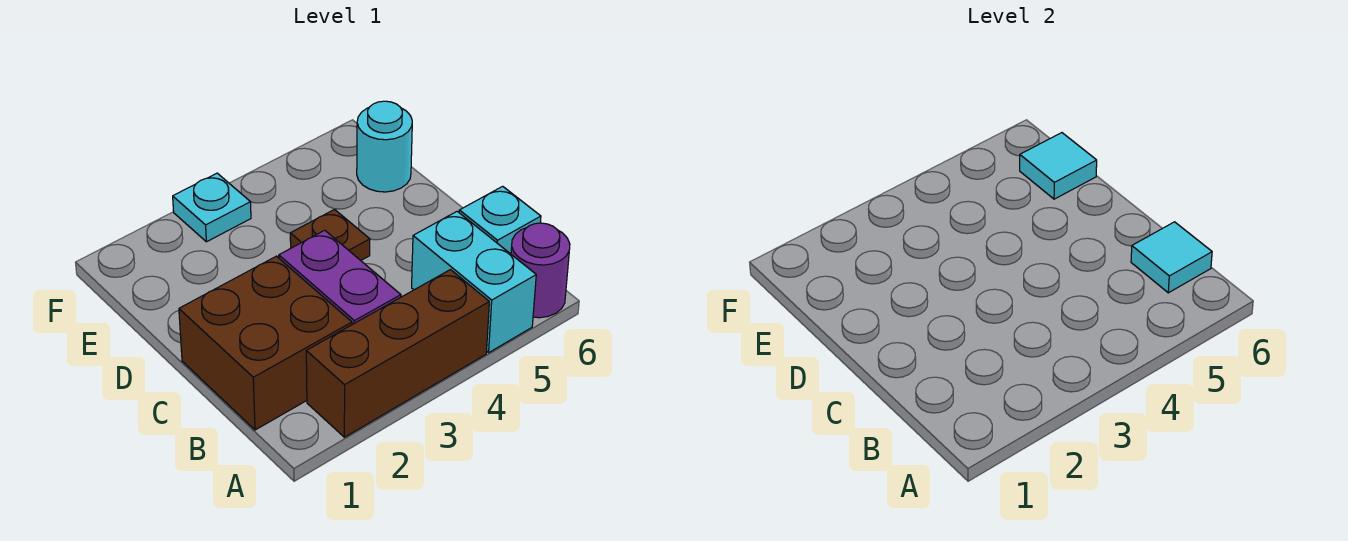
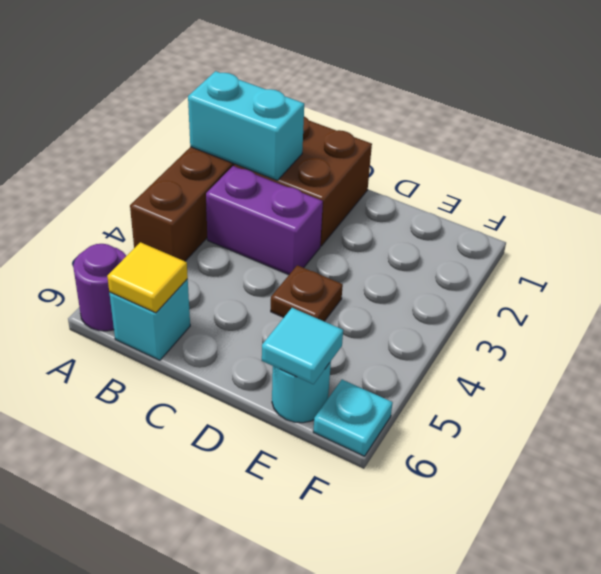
cyan brick A5:B5 level 1 -> cyan brick A2:B2 level 2
cyan tile B6 level 2 -> yellow tile B6 level 2
cyan plate F3 level 1 -> cyan plate F6 level 1

